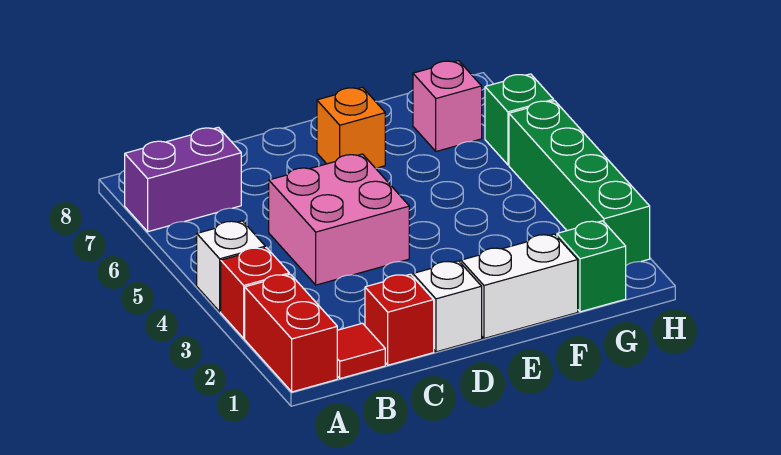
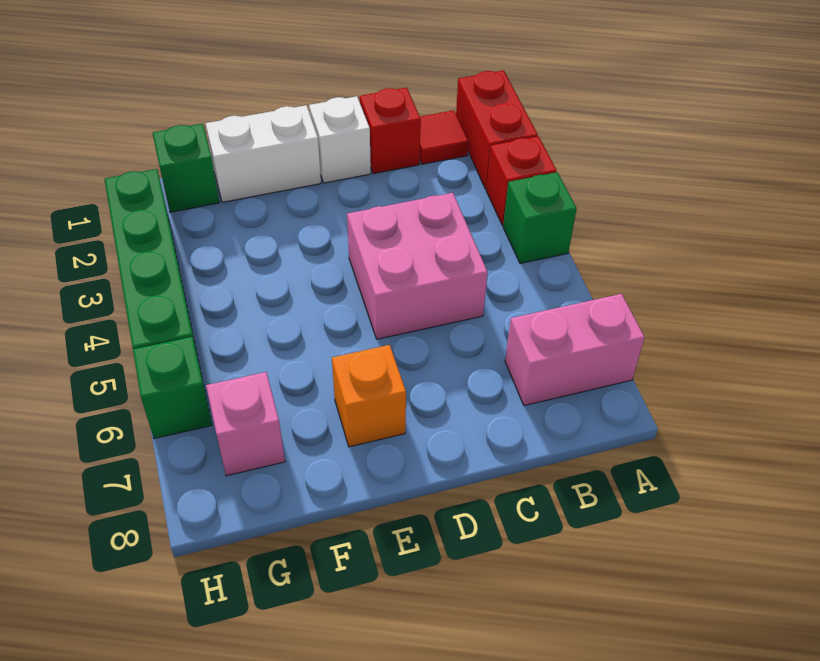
white brick A4 level 1 -> green brick A4 level 1
purple brick A7:B7 level 1 -> pink brick A7:B7 level 1

